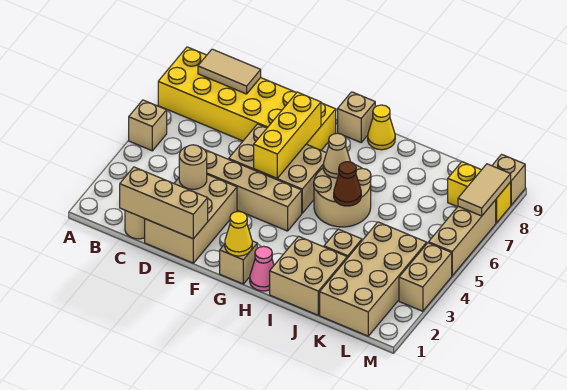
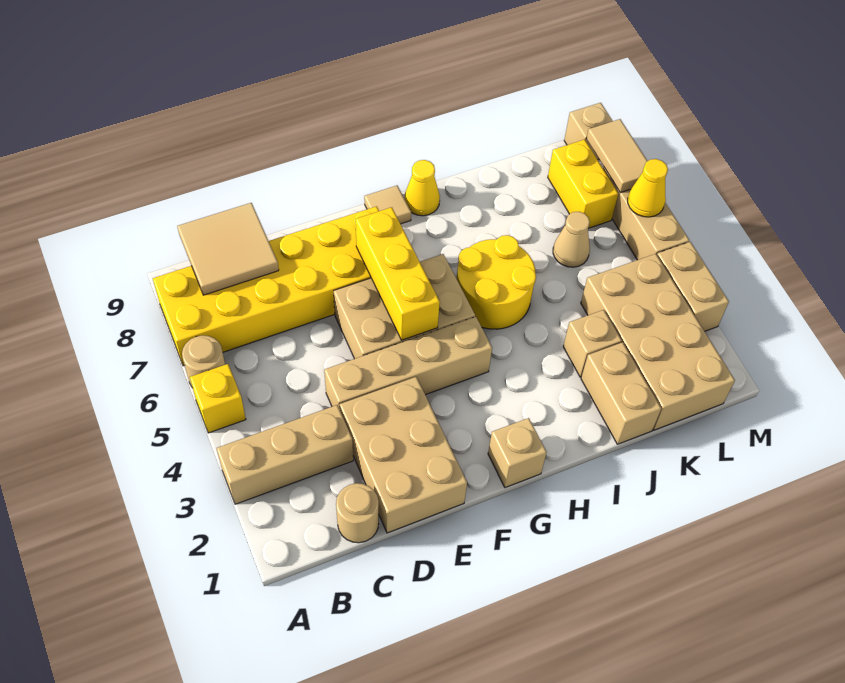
tan brick A5 level 1 -> yellow brick A5 level 1
tan tile B8:C8 level 2 -> tan tile B8:C9 level 2
tan brick C1:E1 level 2 -> tan brick A3:C3 level 1
tan round brick D3 level 2 -> tan round brick A6 level 1
yellow cone G1 level 2 -> yellow cone M6 level 2
tan brick G9 level 1 -> tan tile G9 level 1
pink cone H1 level 1 -> none
tan round brick H5:I6 level 1 -> yellow round brick H5:I6 level 1
tan cone H6 level 2 -> tan cone K6 level 1
tan brick I1:J2 level 1 -> tan brick J1:J2 level 1
brown cone I5 level 2 -> none
yellow brick L8:M8 level 1 -> yellow brick L7:L8 level 1

